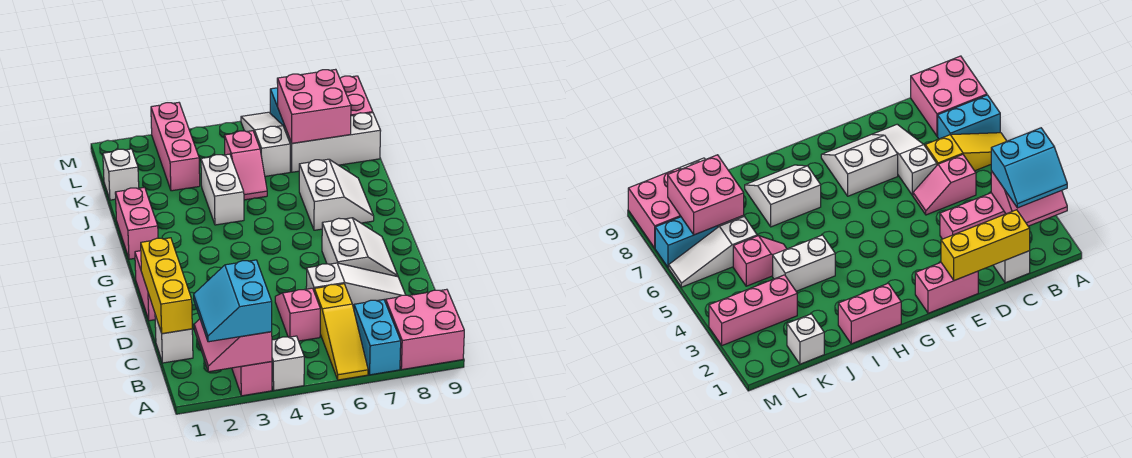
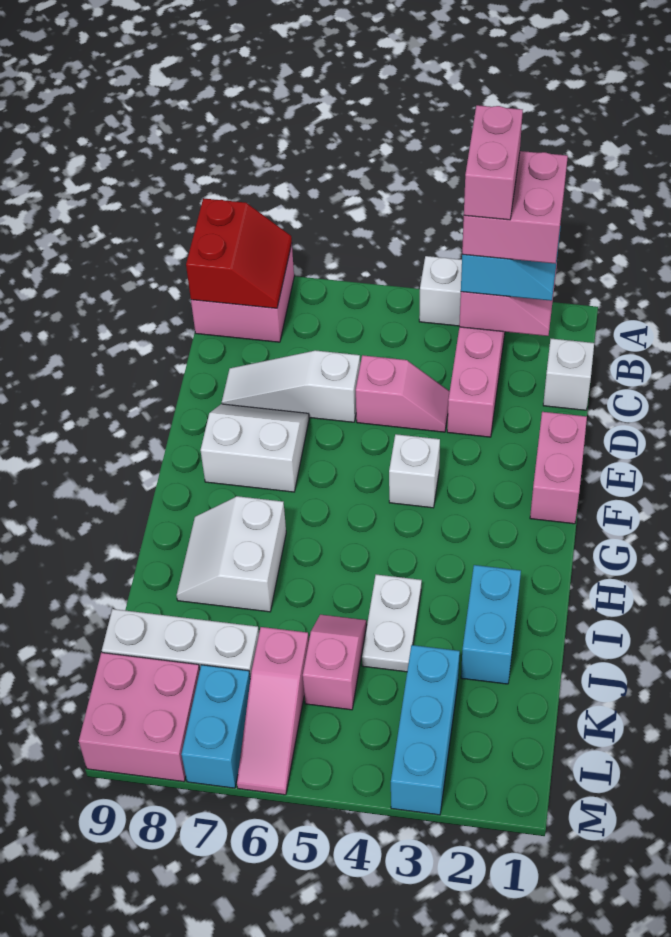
yellow slope A6:C6 level 1 top C -> none
cyan brick A7:B7 level 1 -> cyan brick I2:J2 level 1
none -> red slope A8:B9 level 2 top 9
yellow brick C1:E1 level 2 -> none
pink slope C5:D5 level 1 top C -> pink slope D4:D5 level 1 top 5
white slope E7:F8 level 1 top 7 -> white slope E7:F8 level 1 top F
pink brick H1:I1 level 1 -> pink brick A3:B3 level 5
white brick I4:J4 level 1 -> white plate I4:J4 level 1
white brick K1 level 1 -> white brick F4 level 1
pink brick K3:M3 level 1 -> cyan brick K3:M3 level 1
white slope K6:M6 level 1 top K -> pink slope K6:M6 level 1 top K
pink brick K7:L8 level 2 -> pink brick A2:B3 level 4

